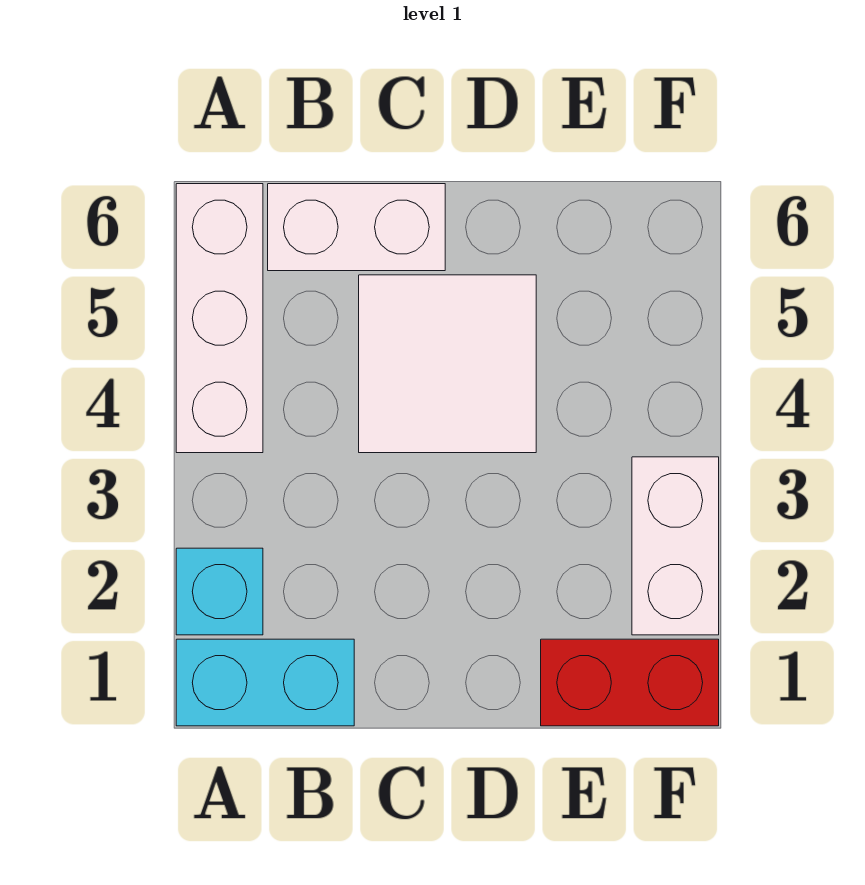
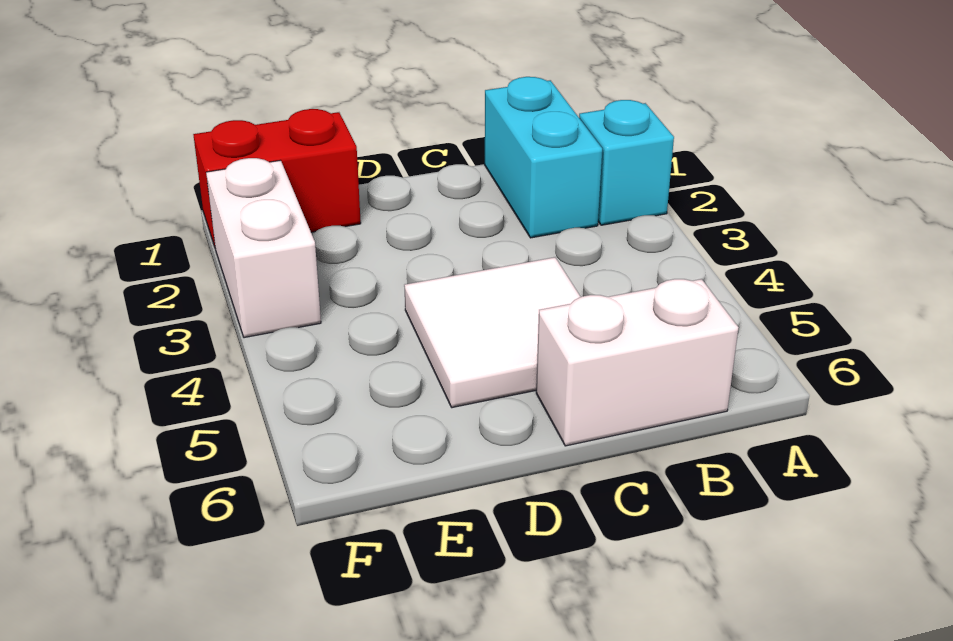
cyan brick A1:B1 level 1 -> cyan brick B1:B2 level 1
white brick A4:A6 level 1 -> none

